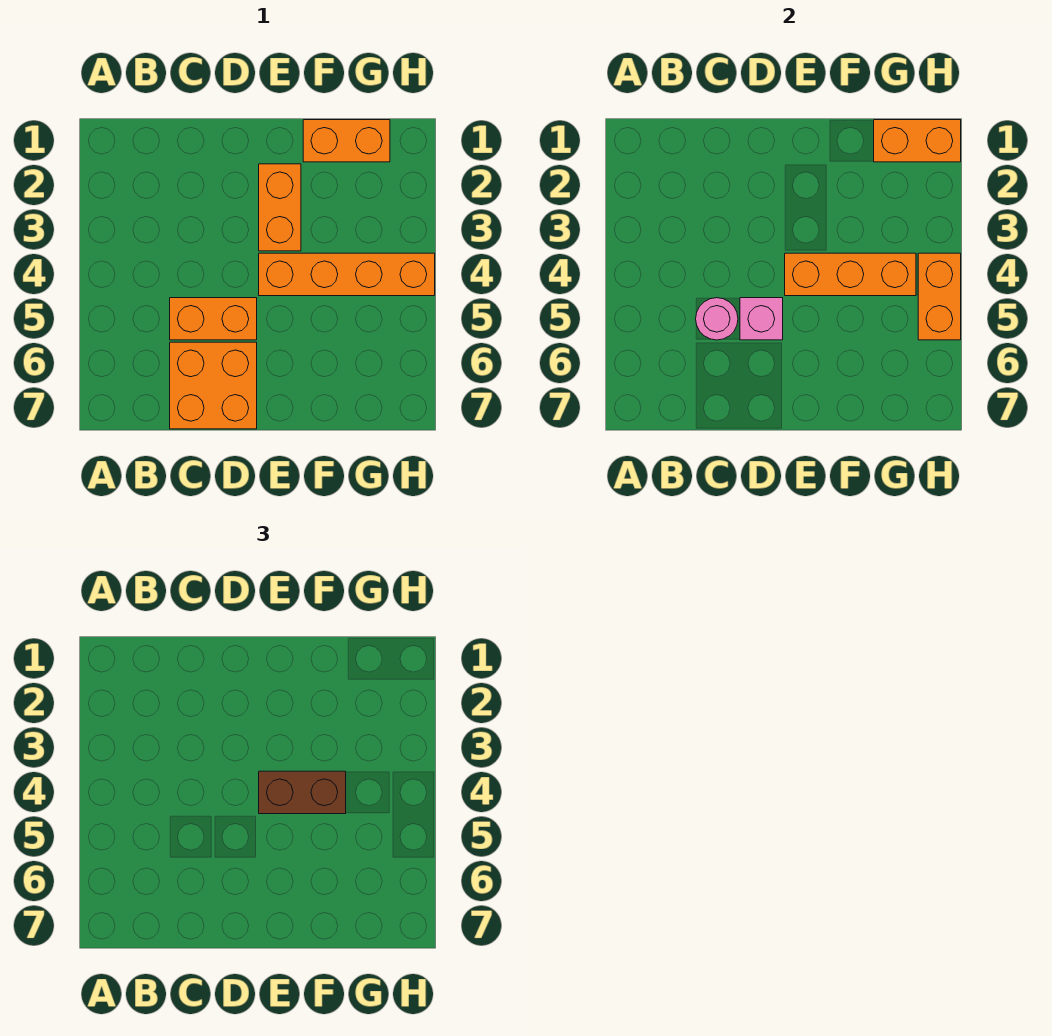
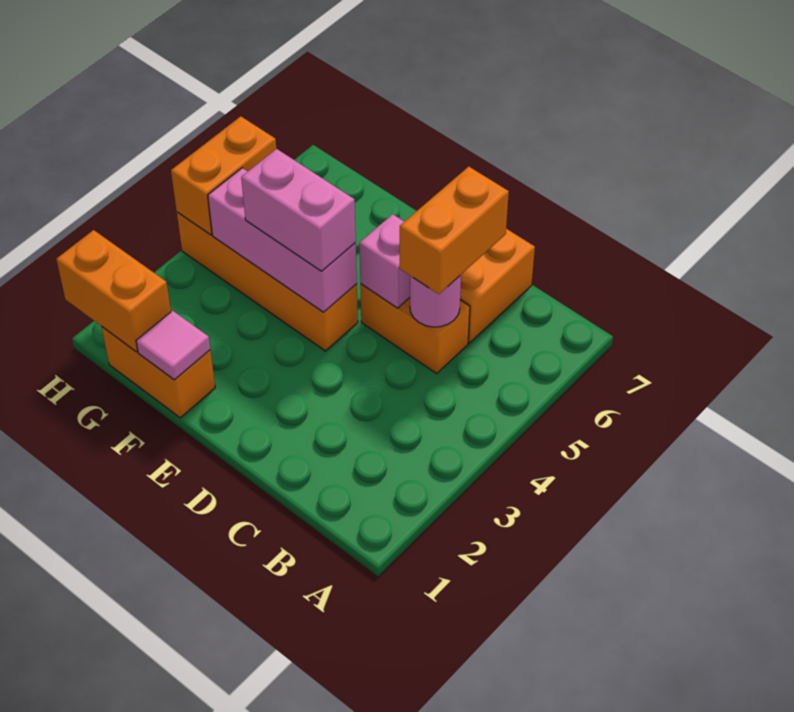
orange brick E2:E3 level 1 -> orange brick C5:C6 level 3
orange brick E4:G4 level 2 -> pink brick E4:G4 level 2
brown brick E4:F4 level 3 -> pink brick E4:F4 level 3
none -> pink tile F1 level 2

